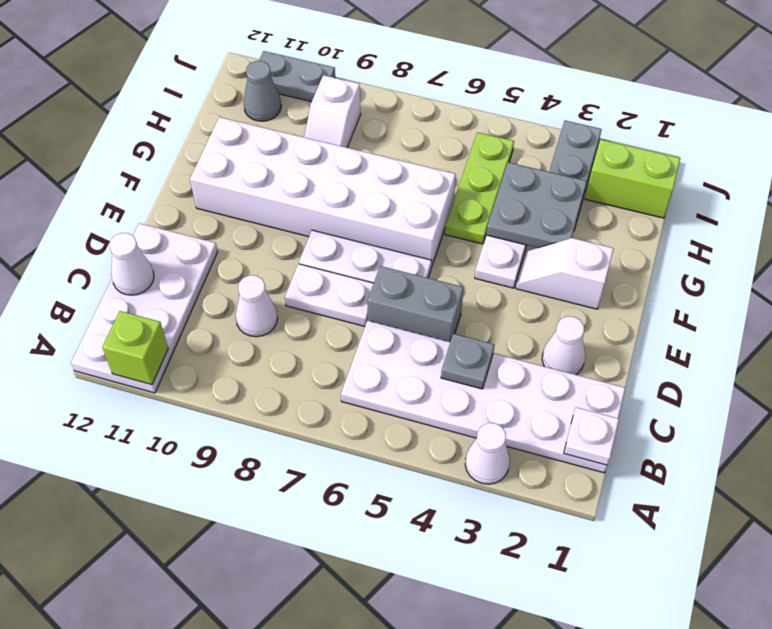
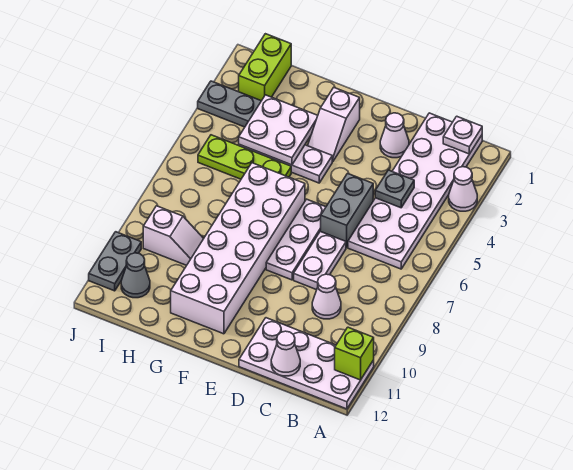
grey plate G3:H4 level 2 -> white plate G3:H4 level 2

